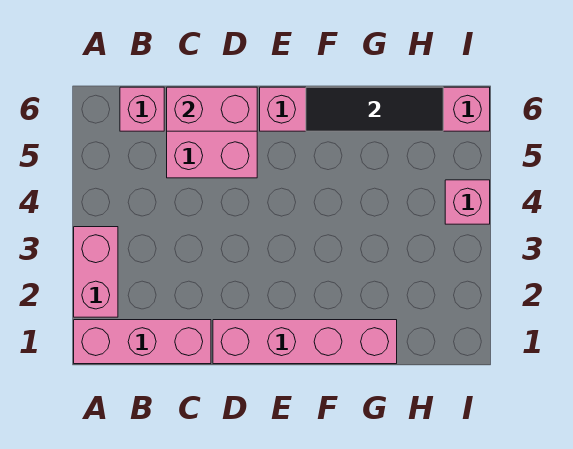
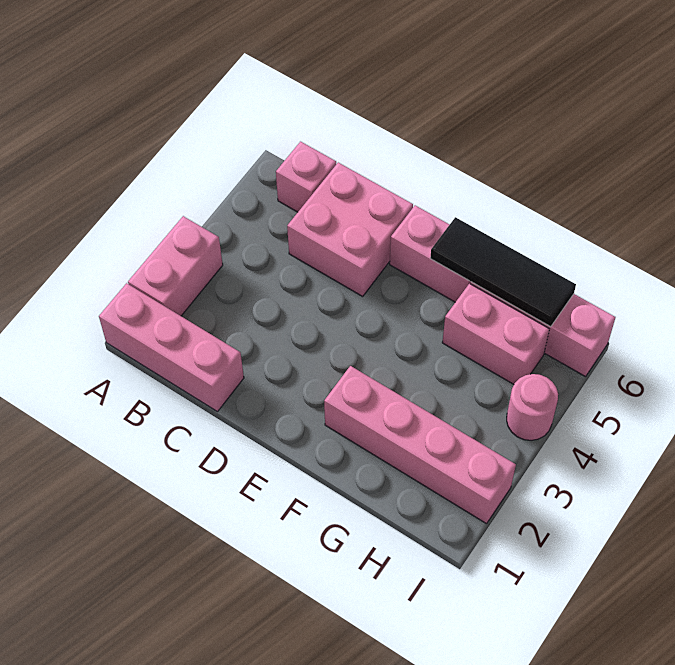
pink brick C6:D6 level 2 -> pink brick G5:H5 level 1
pink brick D1:G1 level 1 -> pink brick F2:I2 level 1
pink brick I4 level 1 -> pink round brick I4 level 1

